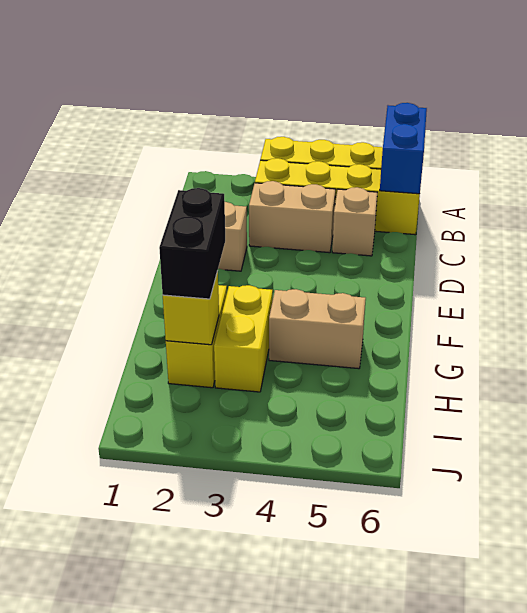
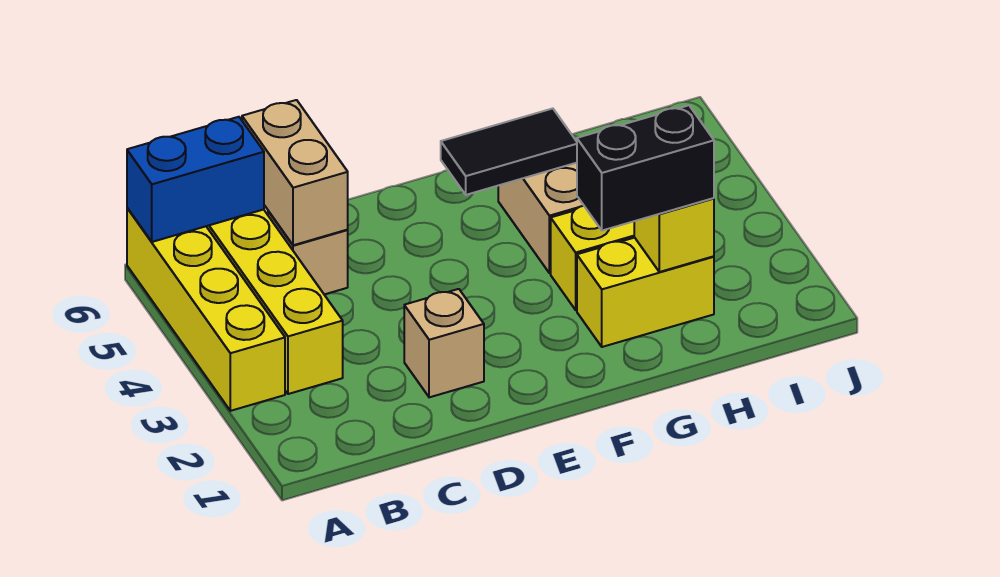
tan brick C3:C4 level 1 -> tan brick C5:C6 level 2
none -> black tile F5:G5 level 2

